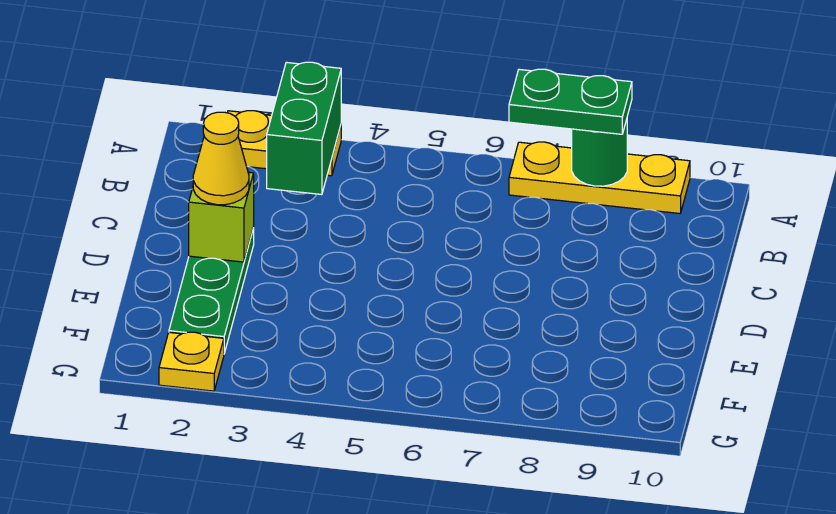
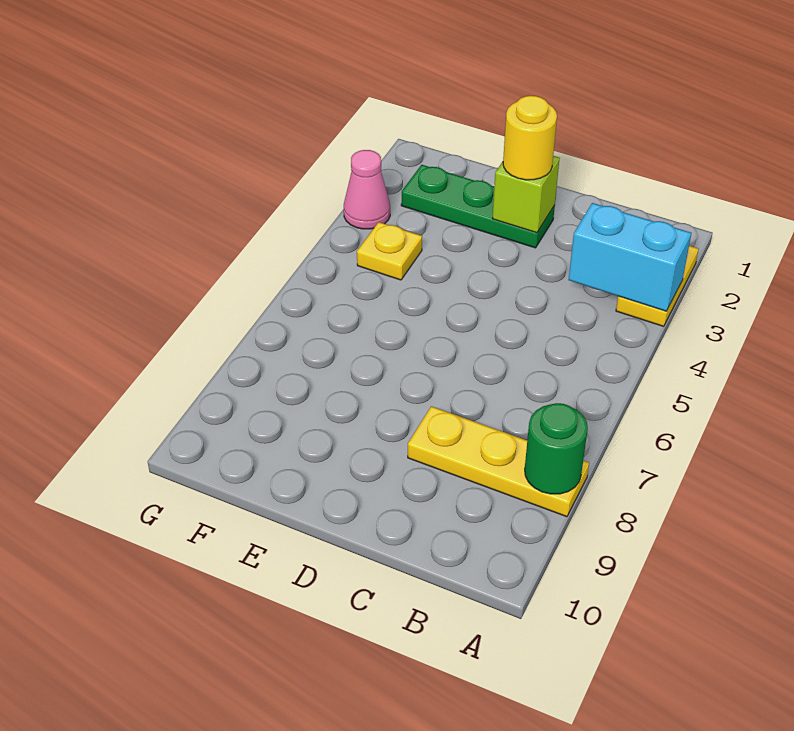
green brick A3:B3 level 2 -> cyan brick A3:B3 level 2
yellow plate A7:A9 level 1 -> yellow plate A8:C8 level 1
green plate A7:A8 level 3 -> none
yellow cone D2 level 3 -> yellow round brick D2 level 3
yellow plate G2 level 1 -> yellow plate F4 level 1
none -> pink cone G3 level 1

